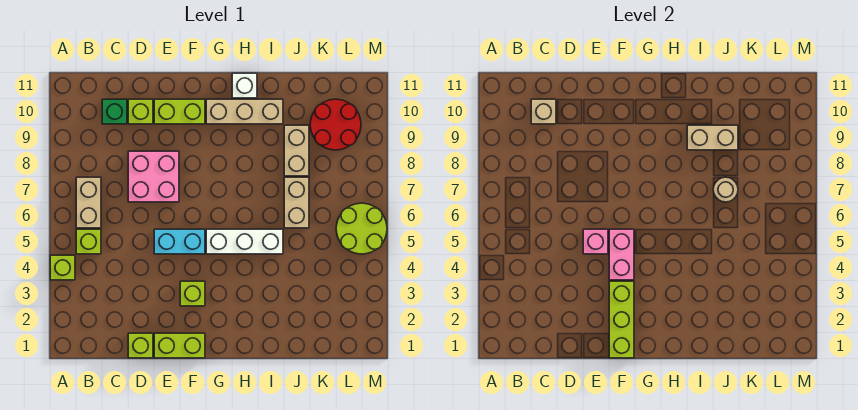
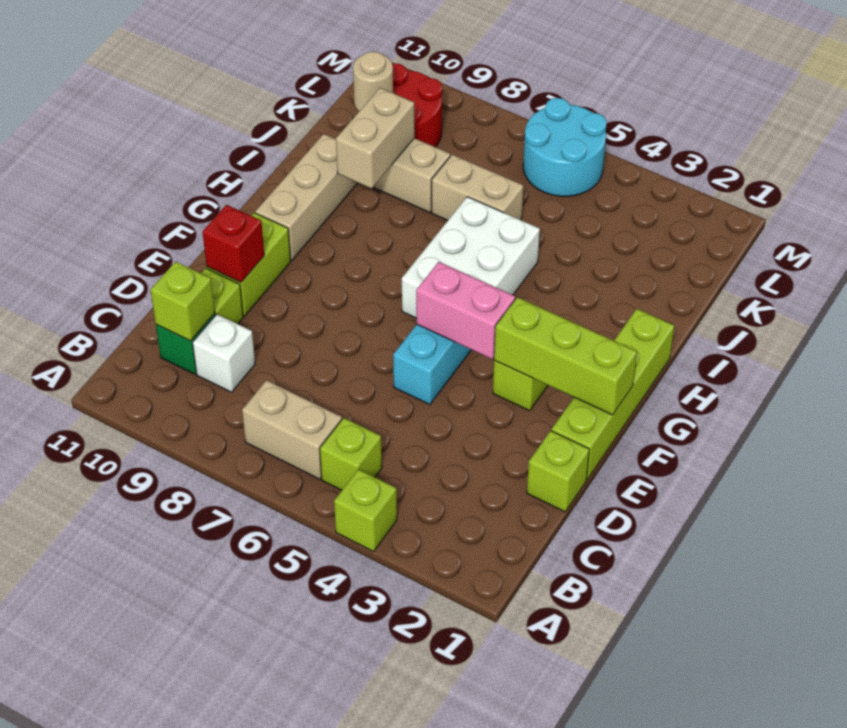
tan brick C10 level 2 -> lime brick C10 level 2
pink brick D7:E8 level 1 -> none
lime brick E1:F1 level 1 -> lime brick E1:H1 level 1
pink brick E5 level 2 -> none
none -> red brick E10 level 2
white brick G5:I5 level 1 -> white brick G5:I6 level 1
white brick H11 level 1 -> white brick C9 level 1
tan round brick J7 level 2 -> tan round brick K10 level 2
lime round brick L5:M6 level 1 -> cyan round brick L5:M6 level 1

